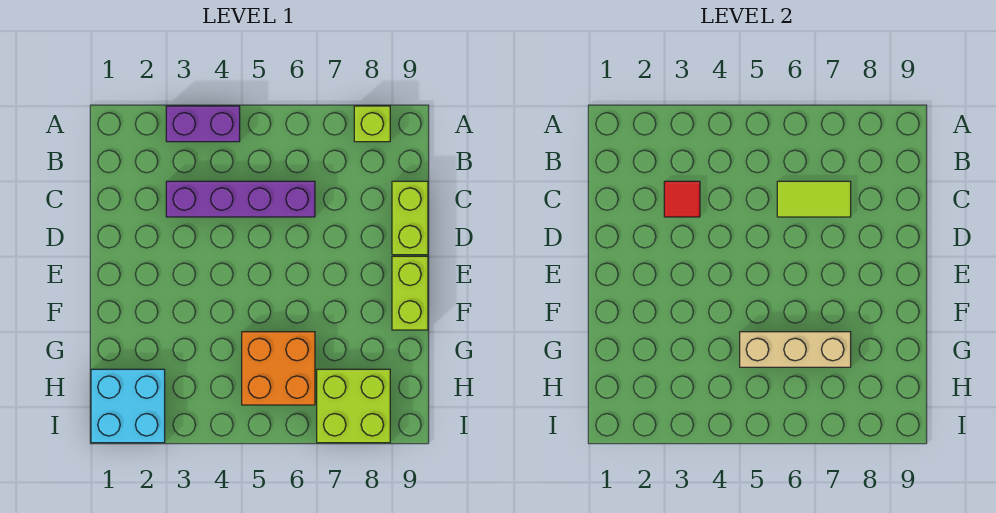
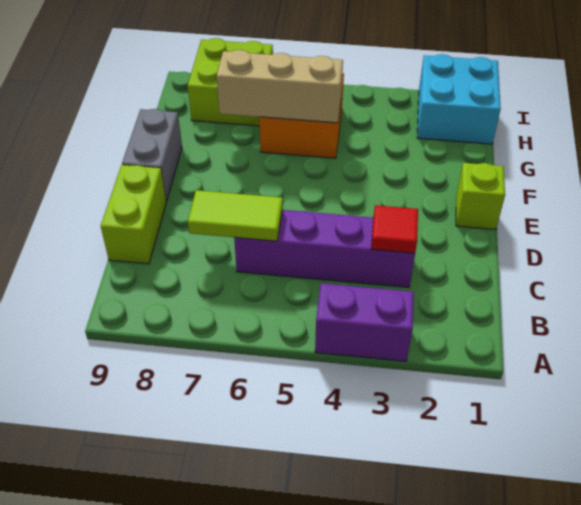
lime brick A8 level 1 -> lime brick E1 level 1
lime brick E9:F9 level 1 -> grey brick E9:F9 level 1

